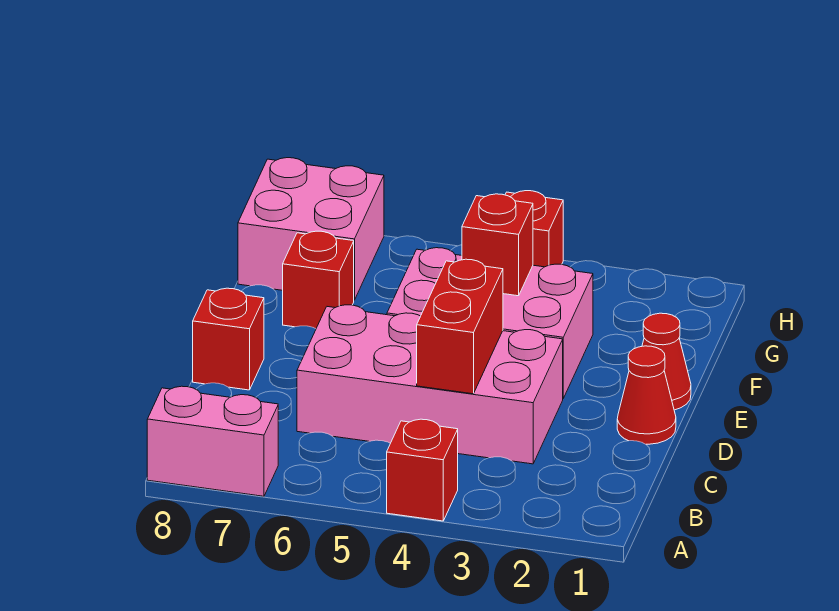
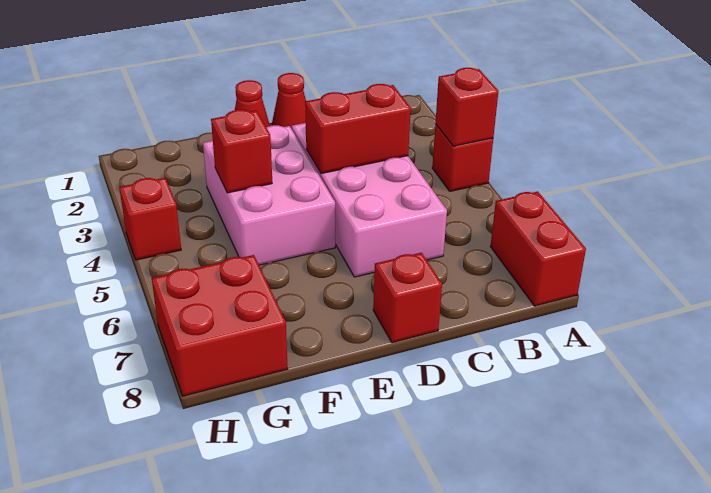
pink brick A7:A8 level 1 -> red brick A7:A8 level 1
red brick F7 level 1 -> red brick A4 level 2
pink brick G7:H8 level 1 -> red brick G7:H8 level 1

